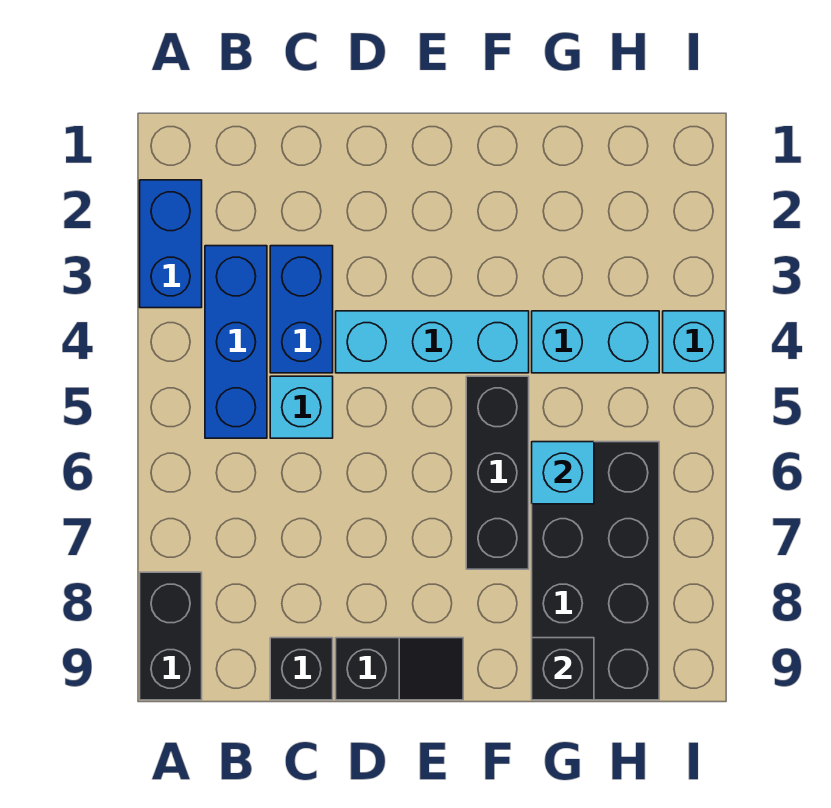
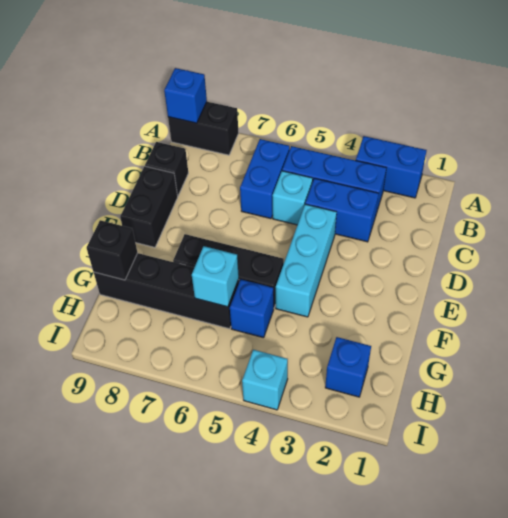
none -> blue brick A9 level 2
none -> blue brick B6:C6 level 1
black slope D9:E9 level 1 top D -> black brick D9:E9 level 1
cyan brick G4:H4 level 1 -> none
none -> blue brick G5 level 1
black brick G6:H9 level 1 -> black brick G6:G9 level 1
none -> blue brick H2 level 1

